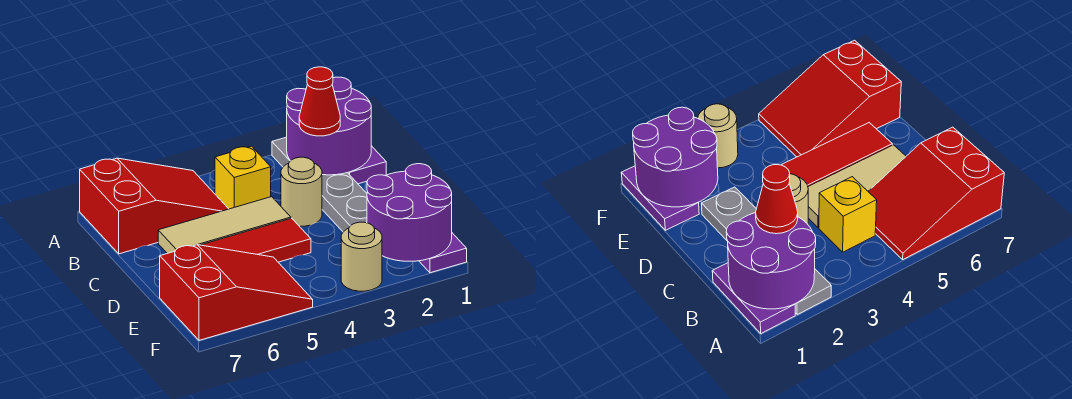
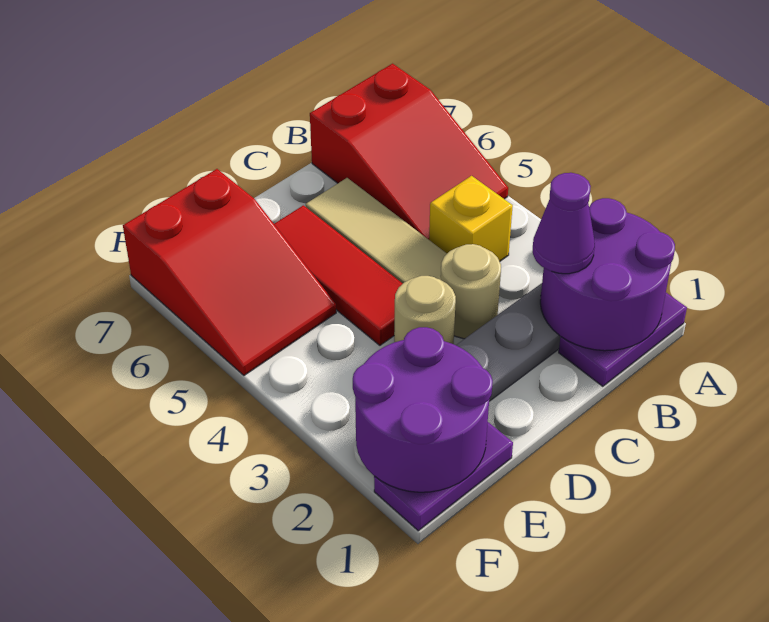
red cone B2 level 3 -> purple cone B2 level 3
tan round brick F3 level 1 -> tan round brick D3 level 1

